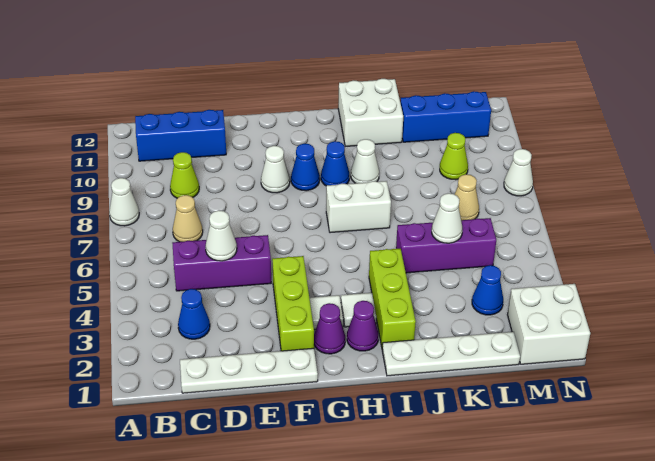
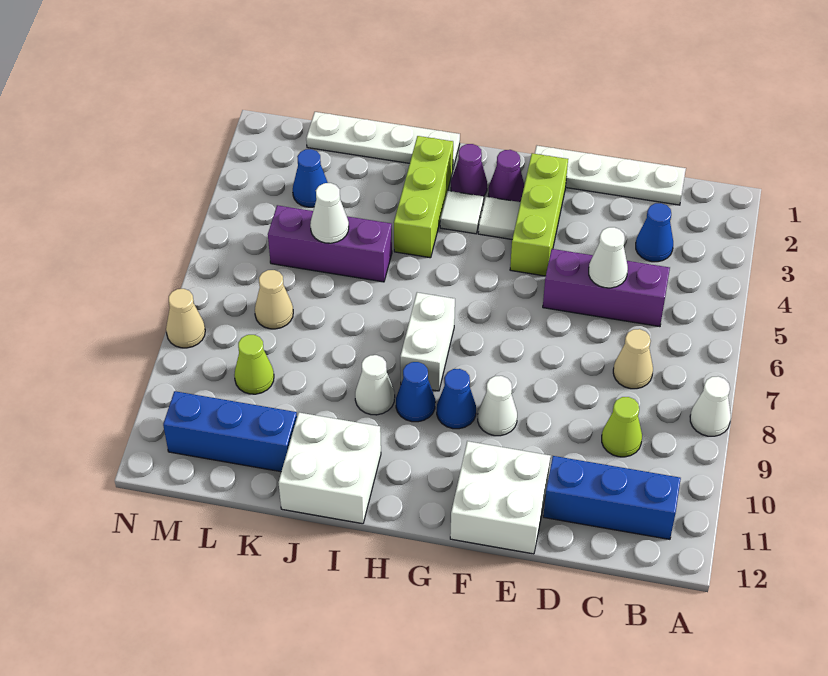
white brick H7:I7 level 1 -> white brick H7:H8 level 1
white brick M1:N2 level 1 -> white brick E11:F12 level 1
white cone N8 level 1 -> tan cone N8 level 1

